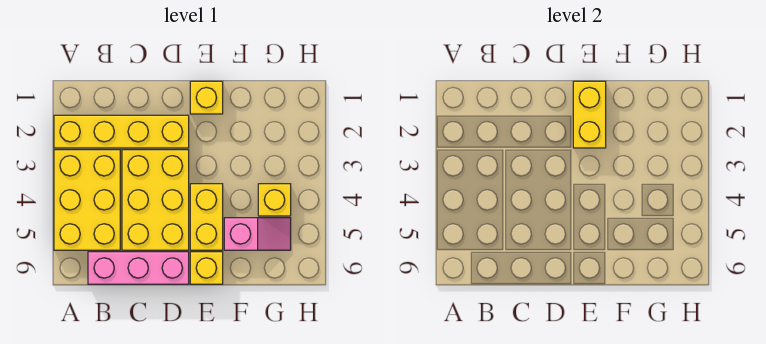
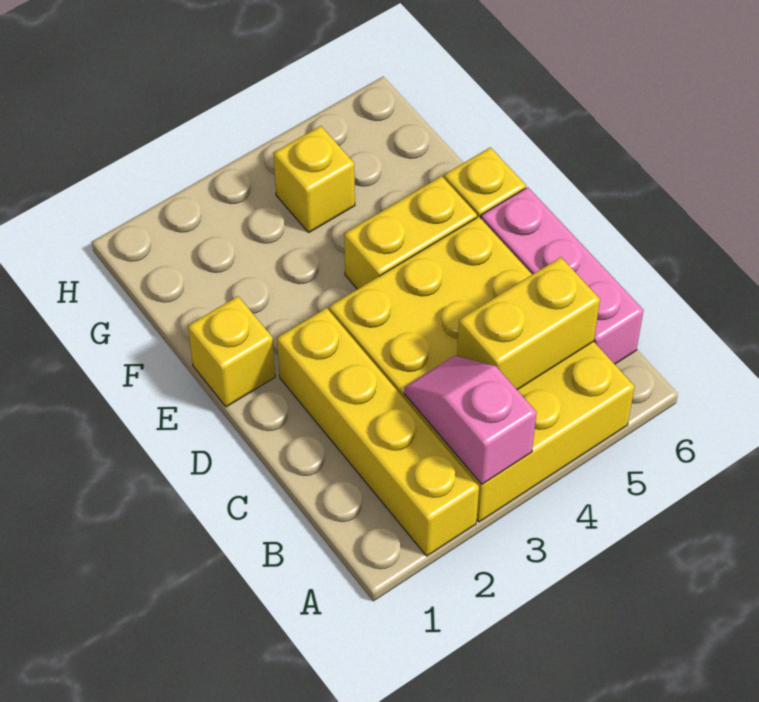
yellow brick E1:E2 level 2 -> yellow brick B4:B5 level 2
pink slope F5:G5 level 1 top F -> pink slope A3:B3 level 2 top A

